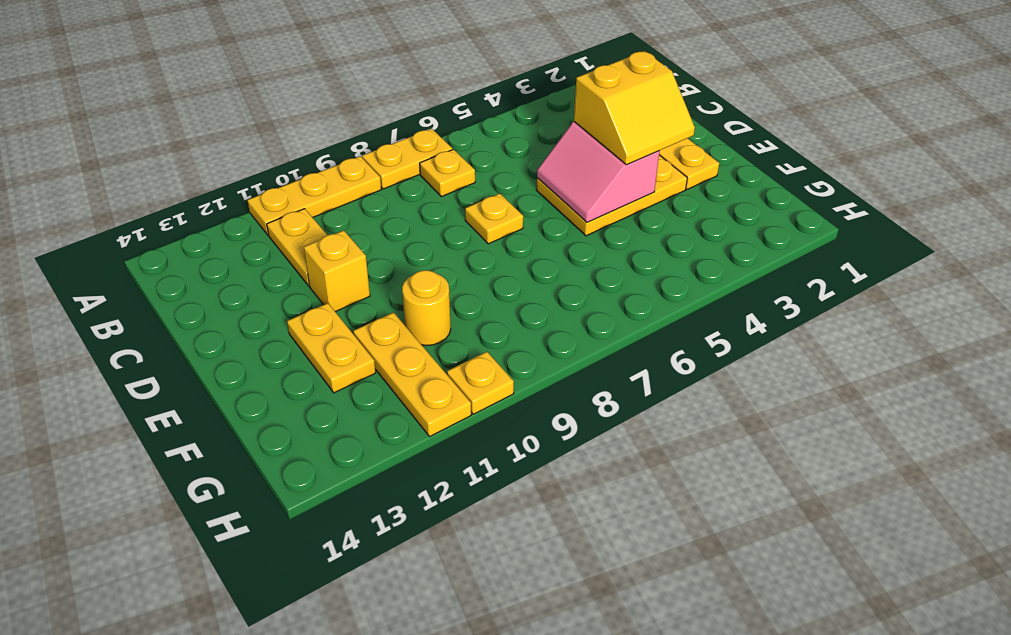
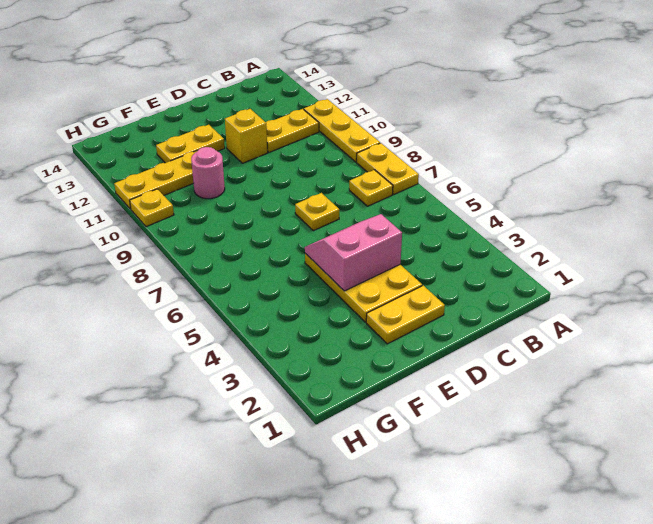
yellow slope D3:E4 level 3 top D -> none
yellow round brick F10 level 1 -> pink round brick F10 level 1

